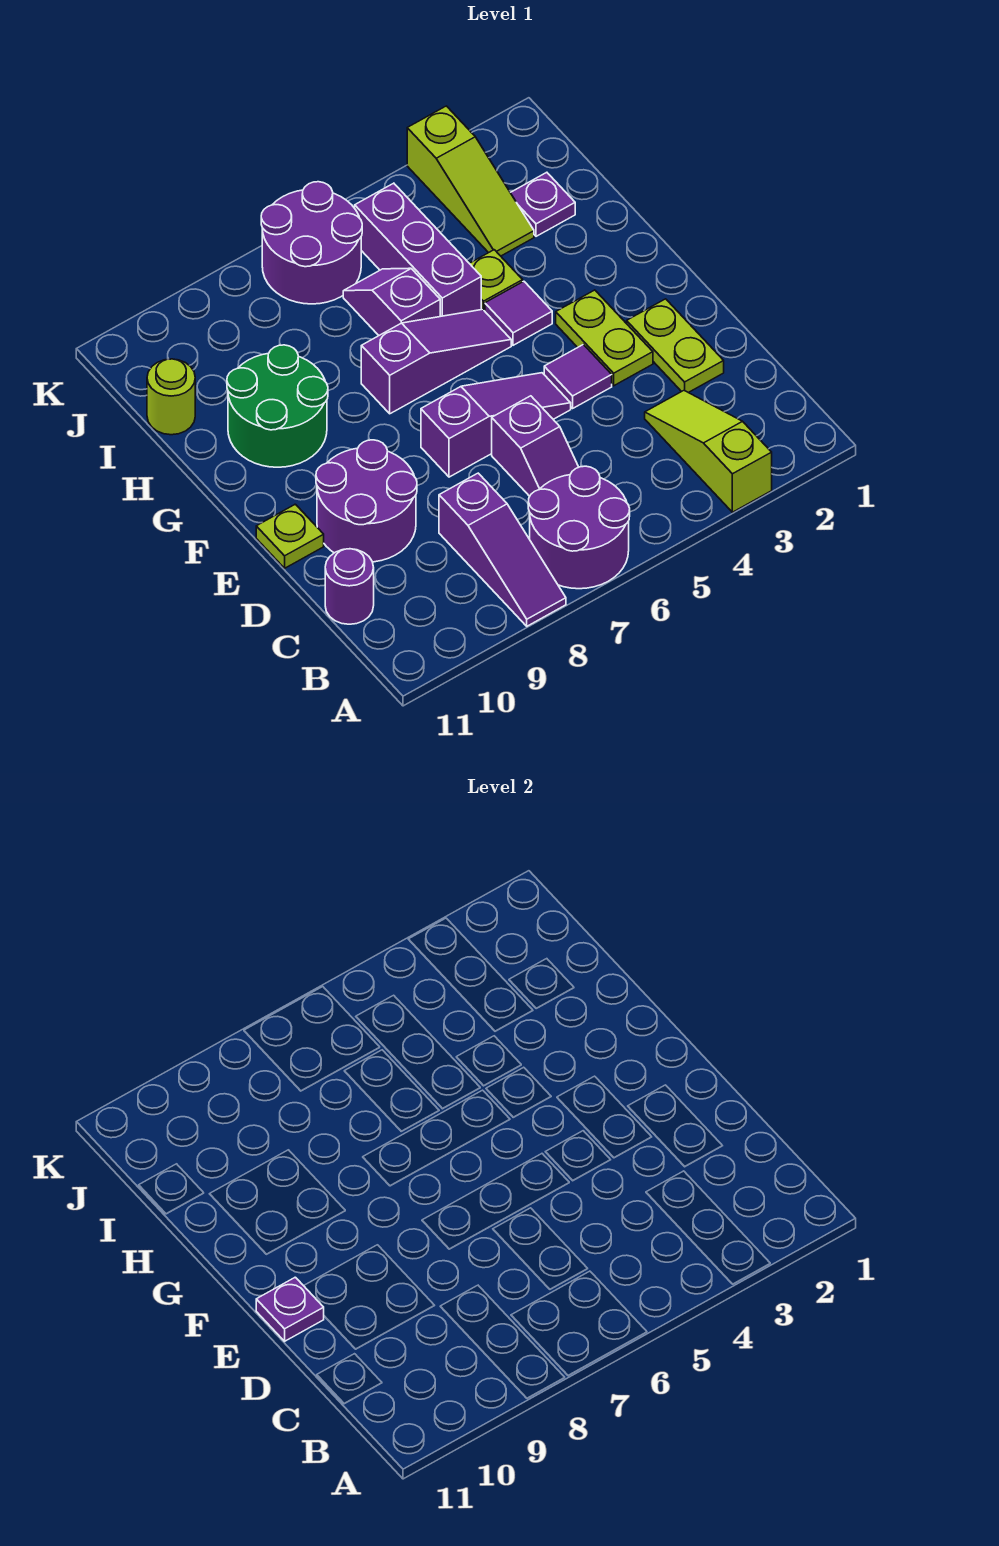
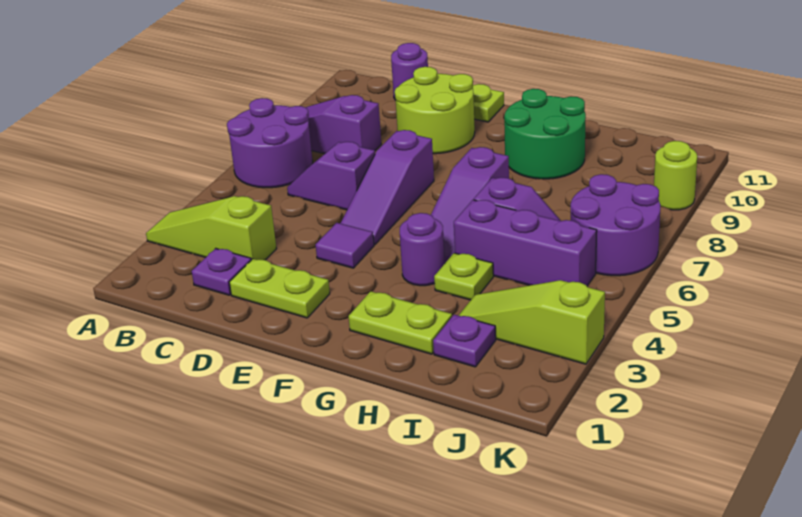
lime slope A3:C3 level 1 top A -> lime slope A3:C3 level 1 top C
purple round brick D9:E10 level 1 -> lime round brick D9:E10 level 1
lime plate E3:F3 level 1 -> lime plate G2:H2 level 1
purple plate E11 level 2 -> purple plate C2 level 1
purple tile G4 level 1 -> purple round brick G4 level 1
lime round brick I11 level 1 -> lime round brick K9 level 1

